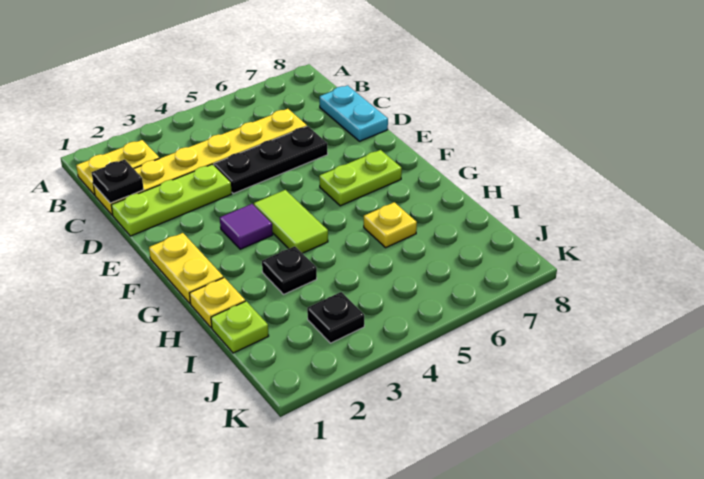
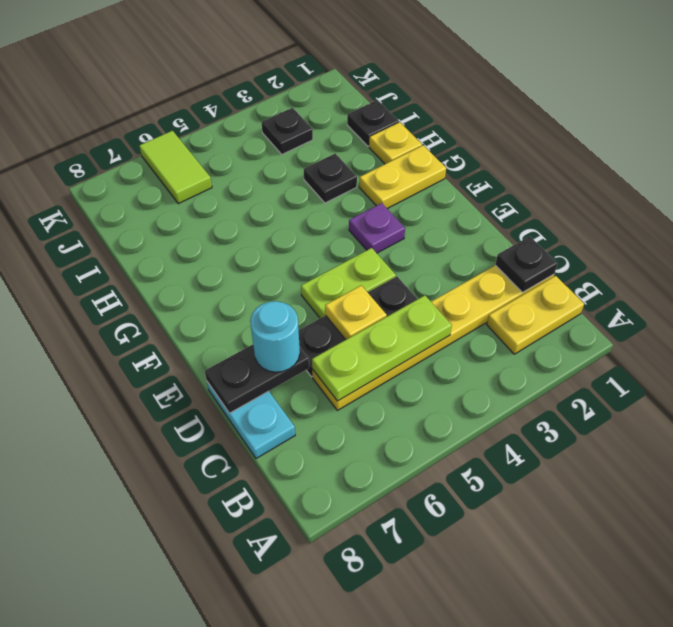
lime plate D1:D3 level 1 -> lime plate C4:C6 level 2
none -> black plate D7:D8 level 2
none -> cyan round brick D7 level 3
yellow plate F1:G1 level 1 -> yellow plate G1:G2 level 1
purple tile F3 level 1 -> purple plate F3 level 1
lime tile F4:G4 level 1 -> lime tile J6:K6 level 1
lime plate F6:F7 level 1 -> lime plate E4:E5 level 1
yellow plate H6 level 1 -> yellow plate D5 level 2
lime plate I1 level 1 -> black plate I1 level 1

